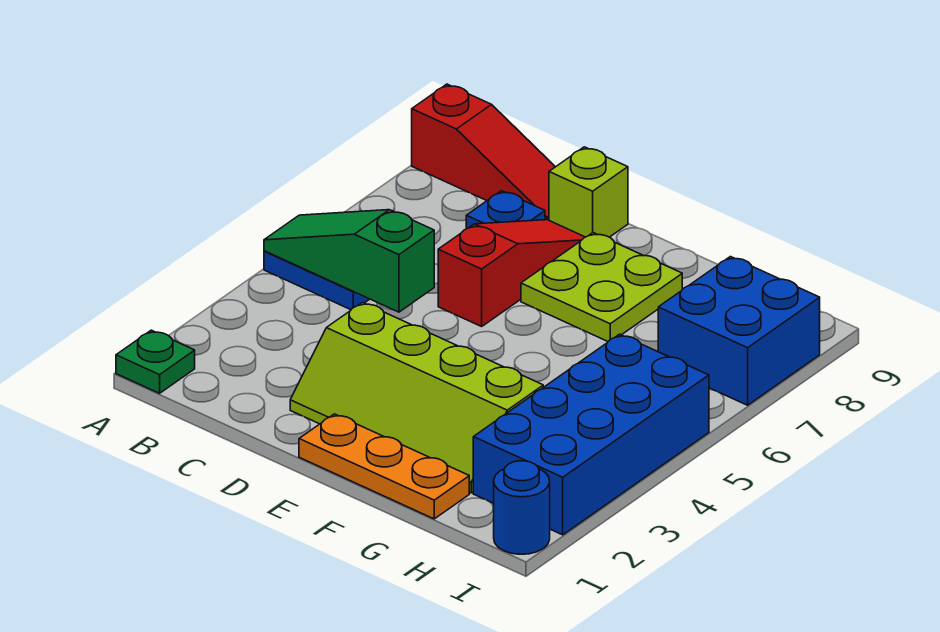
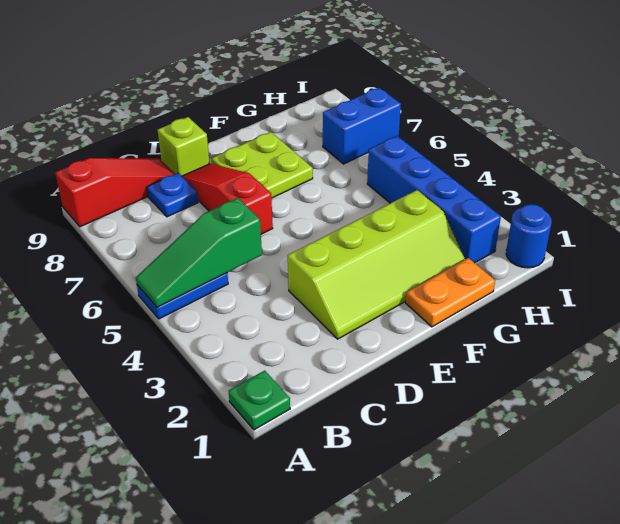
orange plate E1:G1 level 1 -> orange plate F1:G1 level 1
blue brick H2:I5 level 1 -> blue brick H2:H5 level 1
blue brick H7:I8 level 1 -> blue brick H7:I7 level 1

